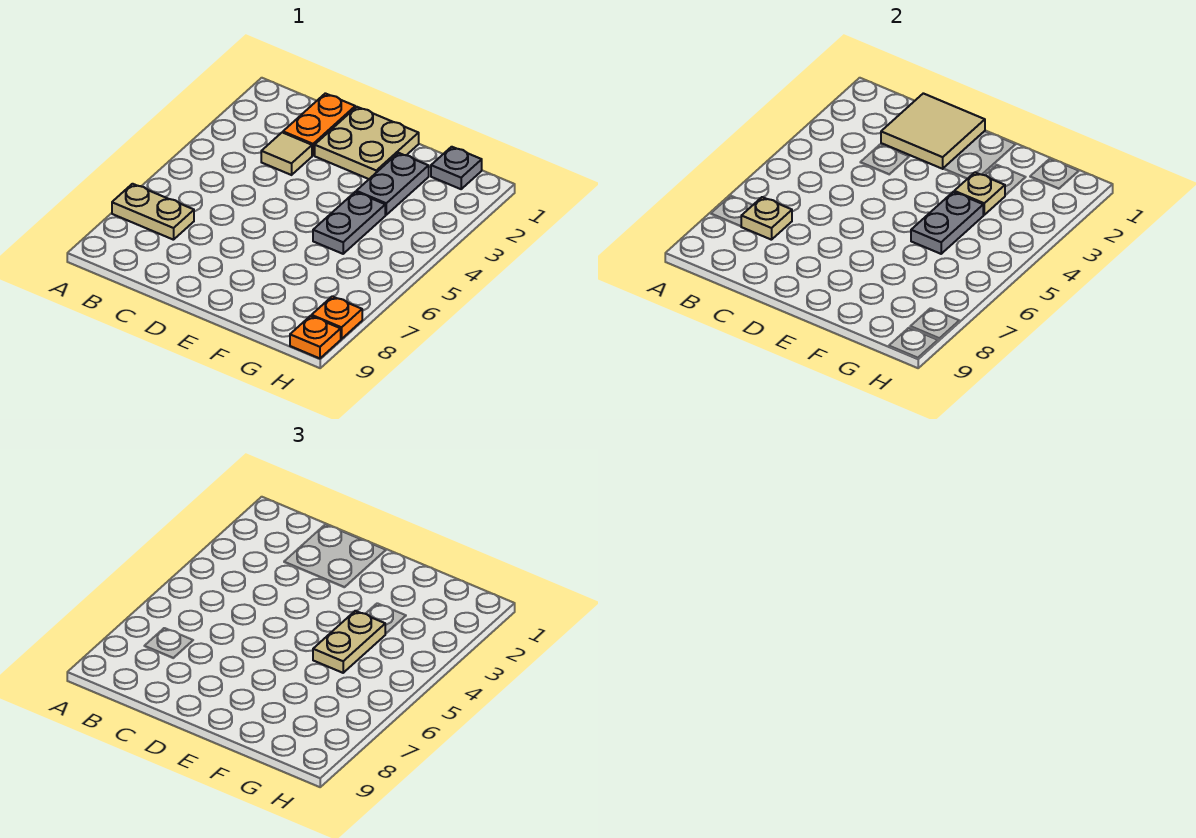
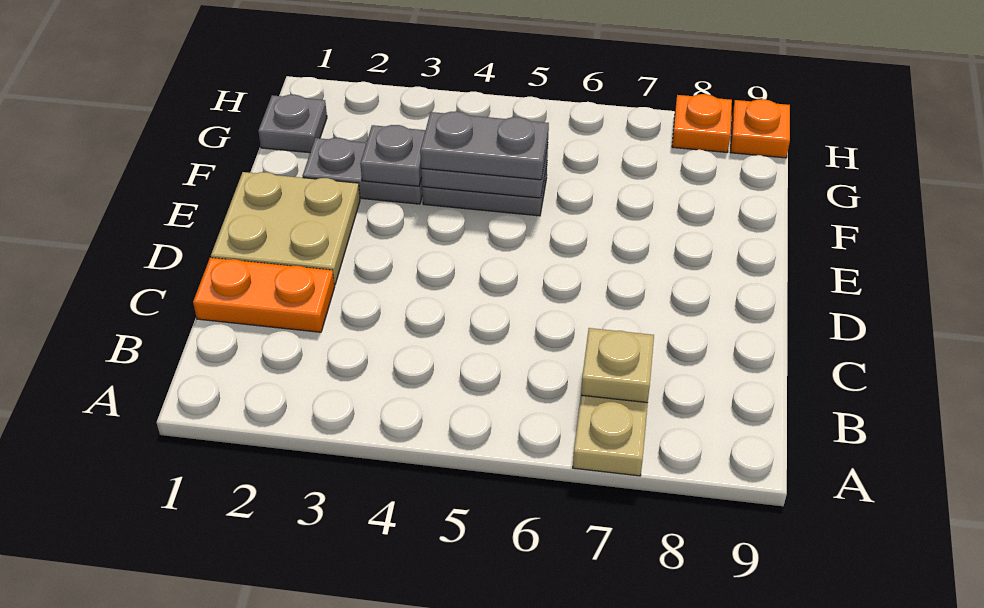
tan tile C1:D2 level 2 -> none
tan tile C3 level 1 -> none
tan plate F3 level 2 -> grey plate F3 level 2
tan plate F4:F5 level 3 -> grey plate F4:F5 level 3

